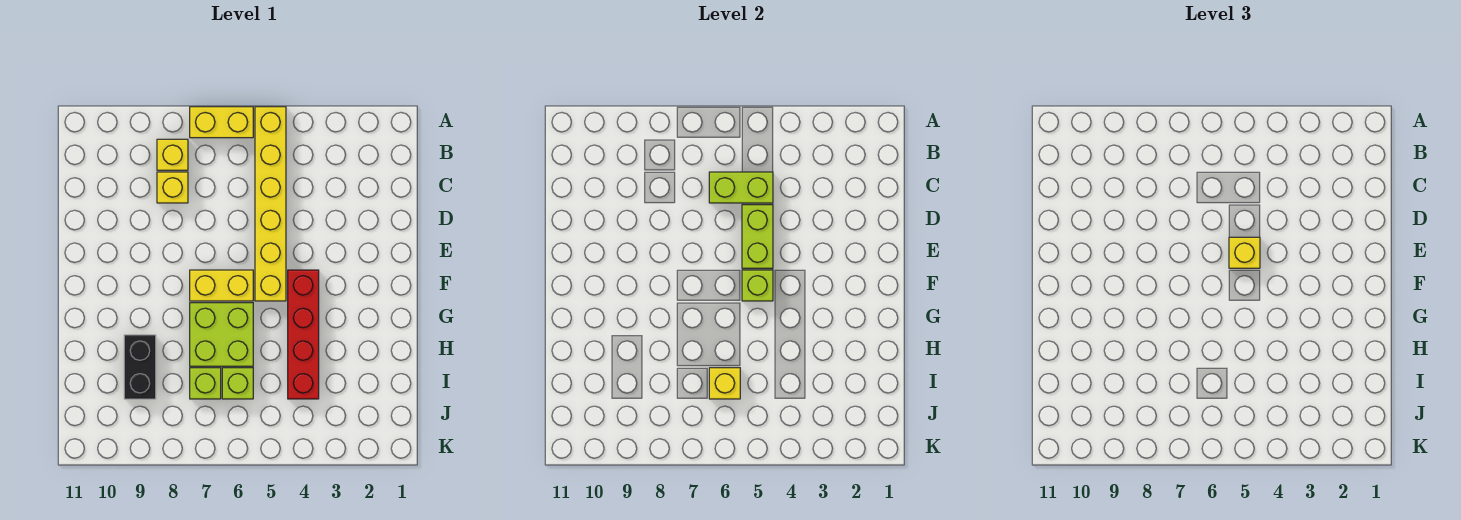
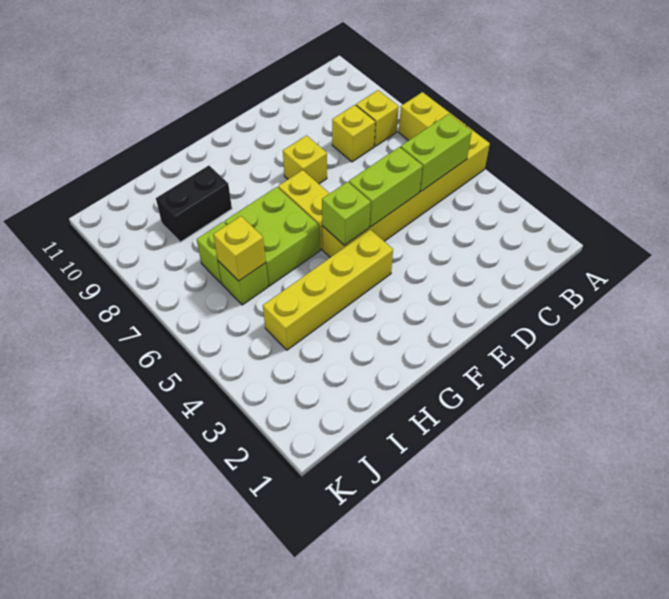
lime brick C5:C6 level 2 -> lime brick B5:C5 level 2
yellow brick E5 level 3 -> yellow brick E8 level 1
red brick F4:I4 level 1 -> yellow brick F4:I4 level 1

